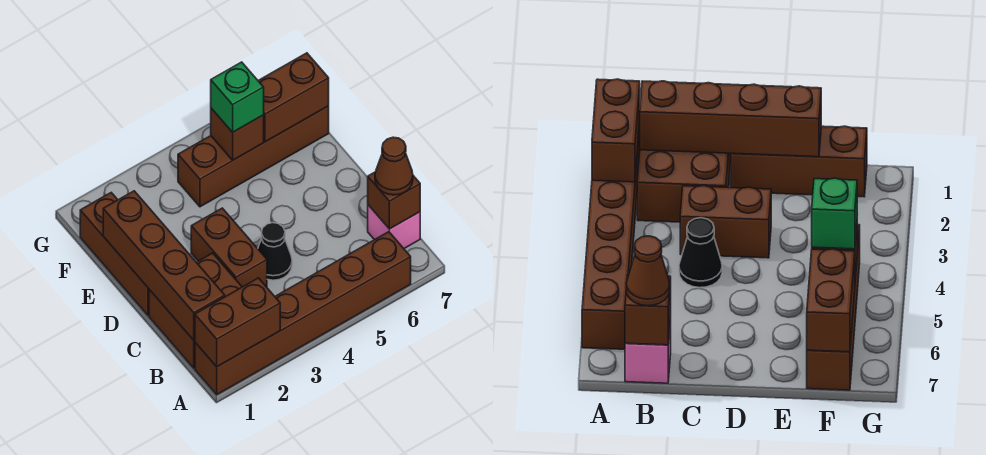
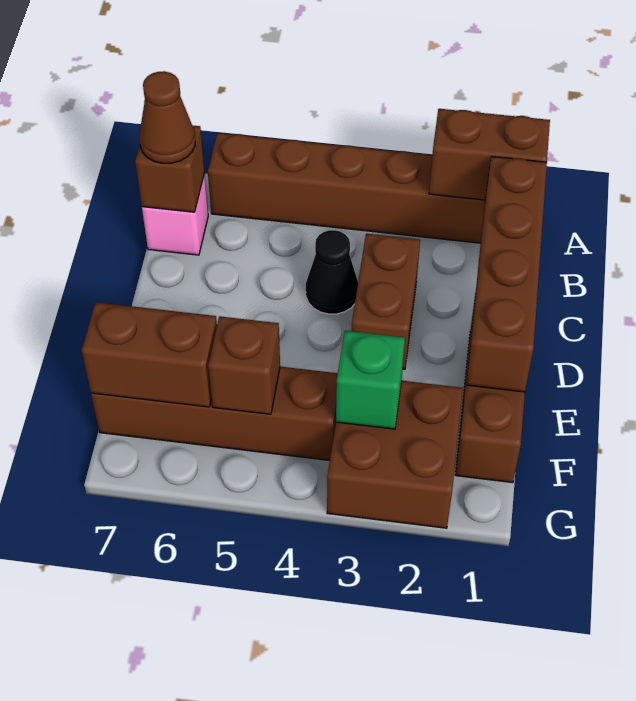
brown brick B1:C2 level 1 -> brown brick F2:G3 level 1
green brick F5 level 3 -> green brick F3 level 2

